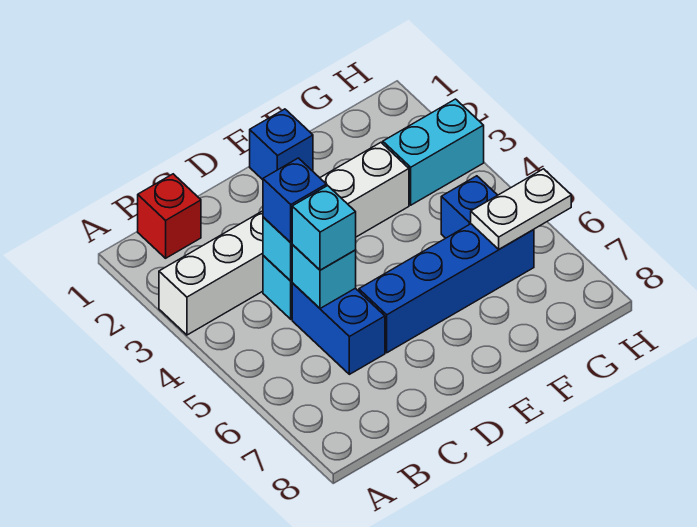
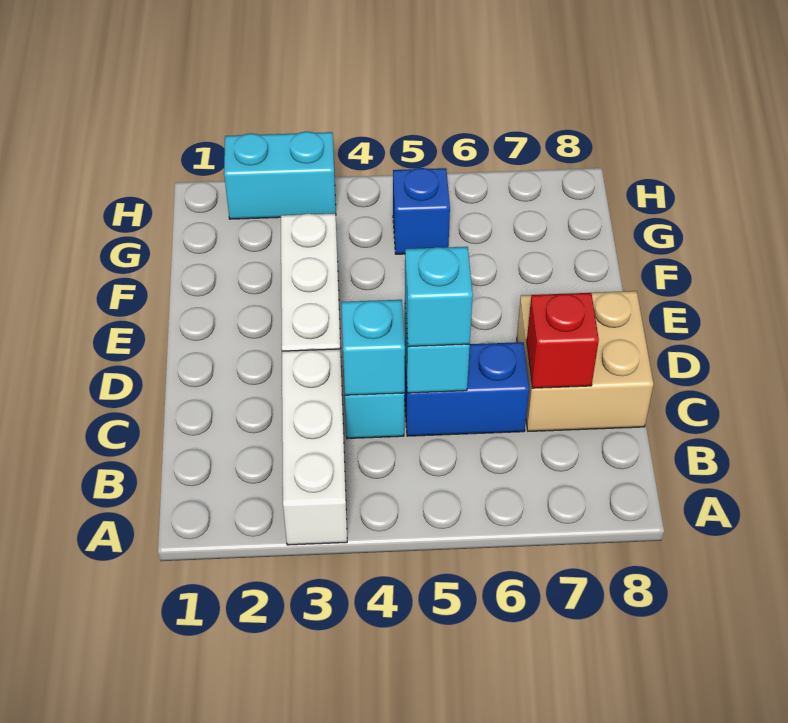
red brick B1 level 1 -> red brick C7 level 2
blue brick C4 level 3 -> none
none -> tan brick C7:D8 level 1
blue brick D6:G6 level 1 -> none
blue brick E1 level 1 -> none
cyan brick G3:H3 level 1 -> cyan brick H2:H3 level 1
white plate G6:H6 level 2 -> none

